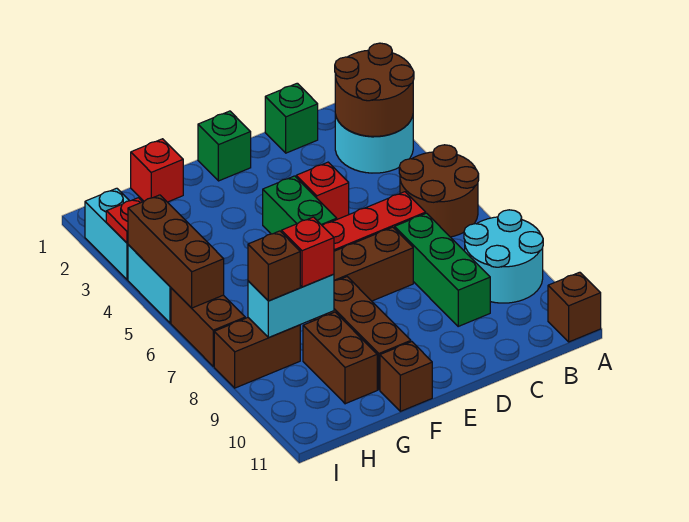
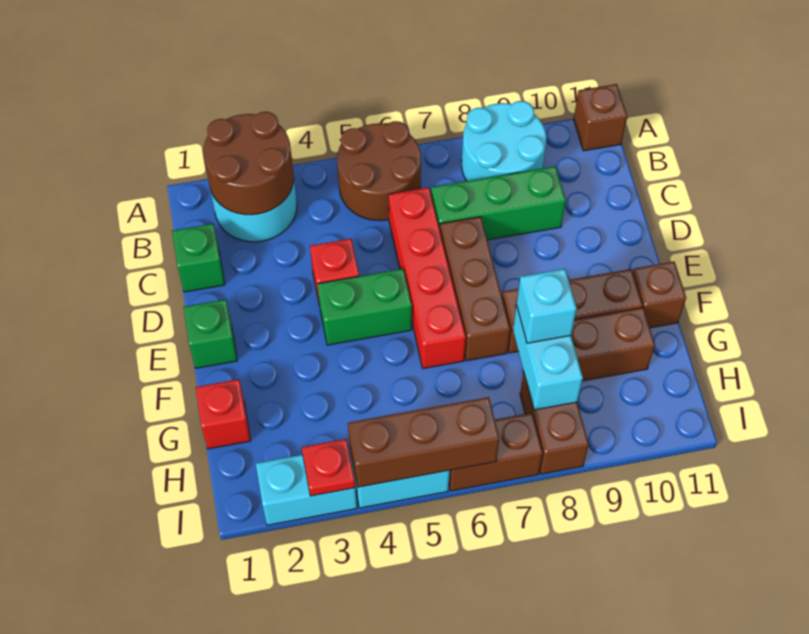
red brick G8 level 3 -> cyan brick G8 level 3
brown brick H8 level 3 -> none

